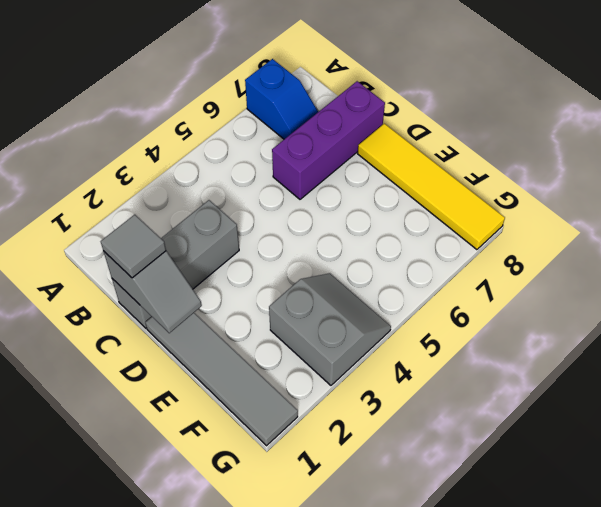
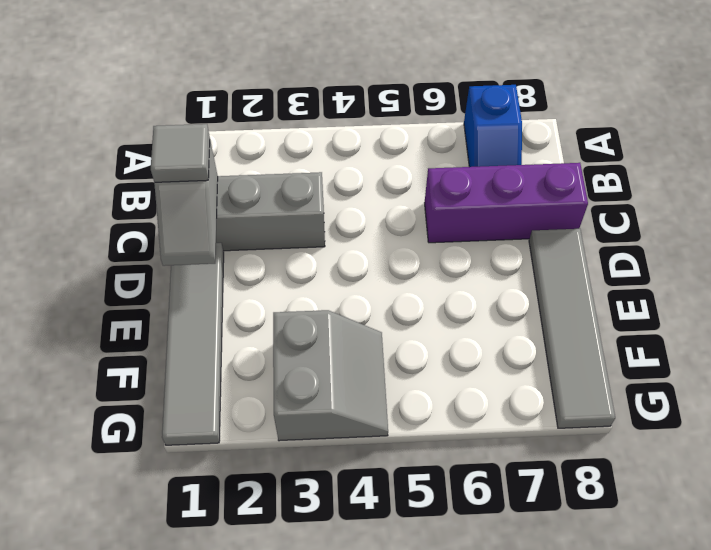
yellow tile D8:G8 level 1 -> grey tile D8:G8 level 1

